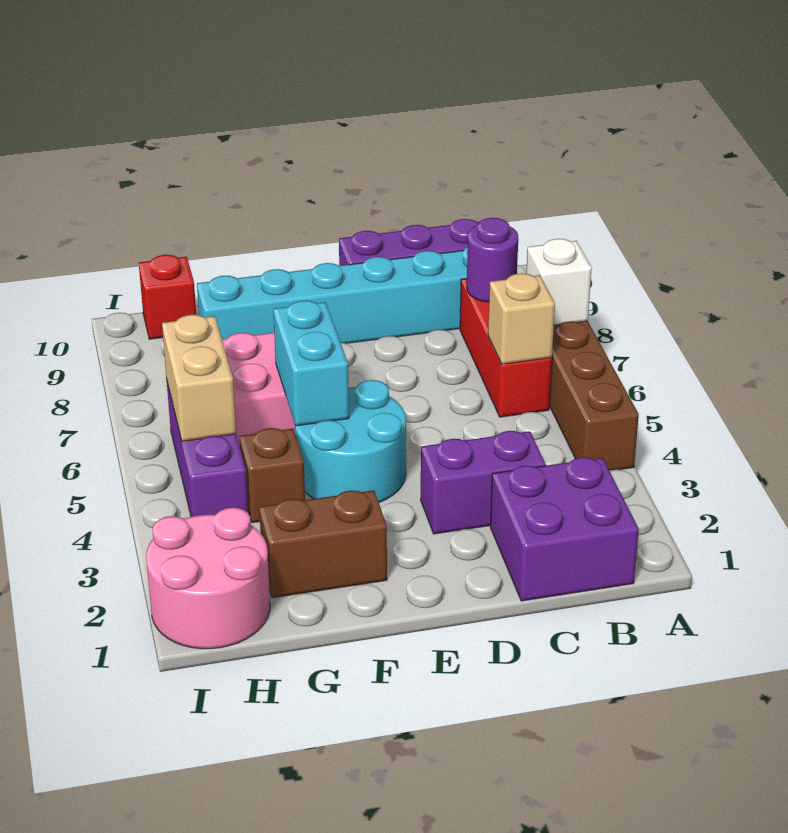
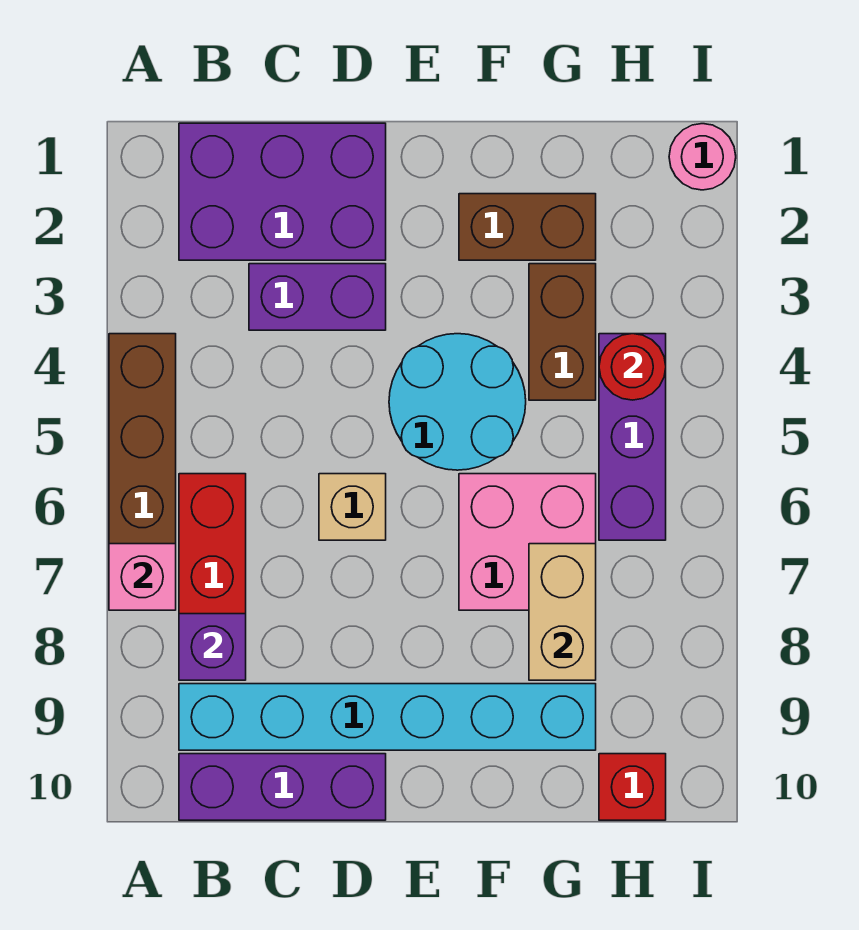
white brick A7 level 2 -> pink brick A7 level 2
purple brick B1:C2 level 1 -> purple brick B1:D2 level 1
tan brick B6 level 2 -> tan brick D6 level 1
purple round brick B8 level 2 -> purple brick B8 level 2
cyan brick F5:F6 level 2 -> none
brown brick G4 level 1 -> brown brick G3:G4 level 1
pink round brick H1:I2 level 1 -> pink round brick I1 level 1
none -> red round brick H4 level 2
tan brick H5:H6 level 2 -> tan brick G7:G8 level 2

